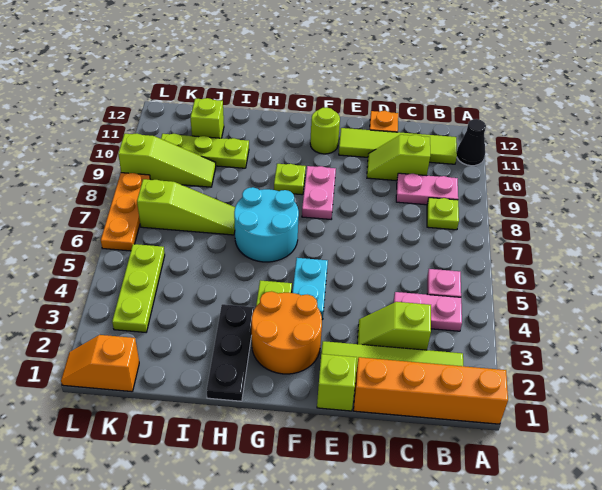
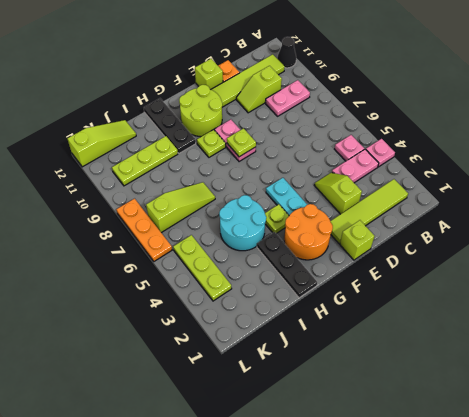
orange brick A1:D1 level 1 -> none
none -> pink plate A4 level 1
lime plate B8 level 1 -> lime plate F8 level 2
lime slope C3:D3 level 1 top C -> lime slope D3:D4 level 1 top 3
lime round brick F11 level 1 -> lime round brick F10:G11 level 1
cyan round brick G6:H7 level 1 -> cyan round brick H4:I5 level 1
none -> black plate H10:H12 level 1
lime slope J9:L9 level 1 top L -> lime slope J12:L12 level 1 top L
lime brick J11 level 1 -> lime brick E12 level 1
orange slope K1:L1 level 1 top K -> none

